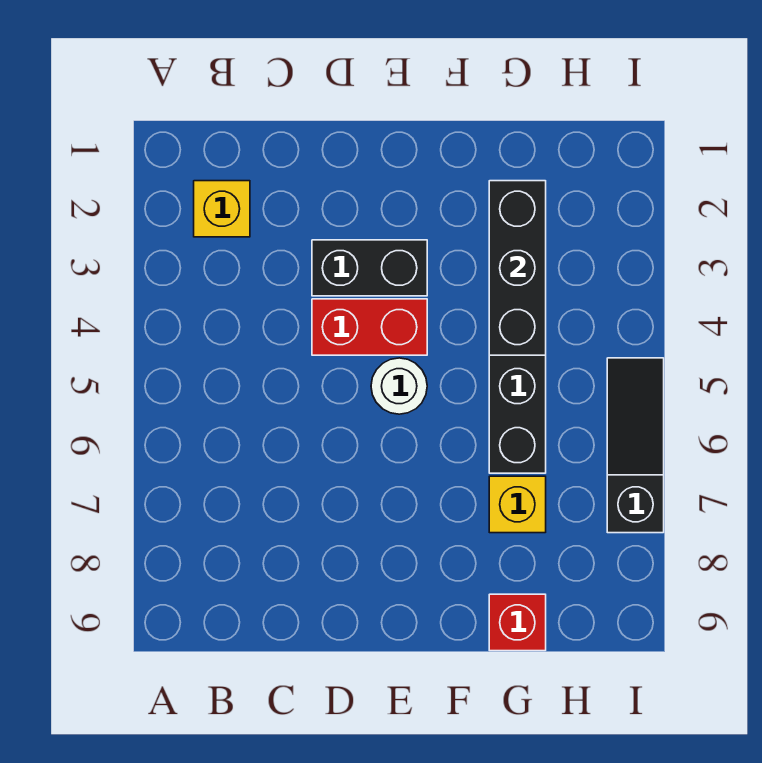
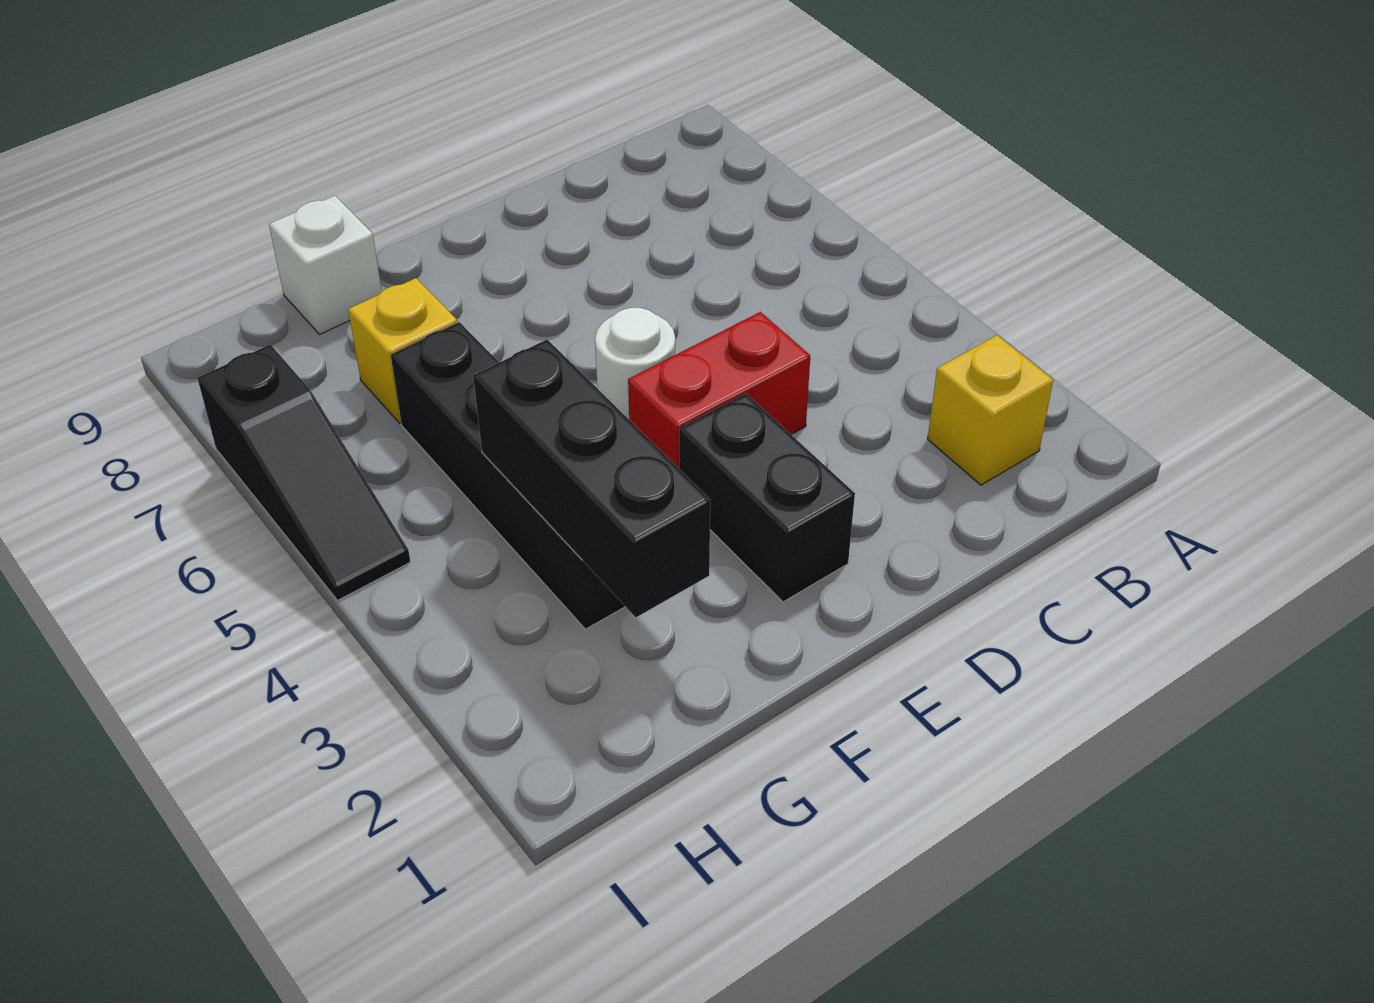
black brick D3:E3 level 1 -> black brick E2:E3 level 1
red brick G9 level 1 -> white brick G9 level 1

